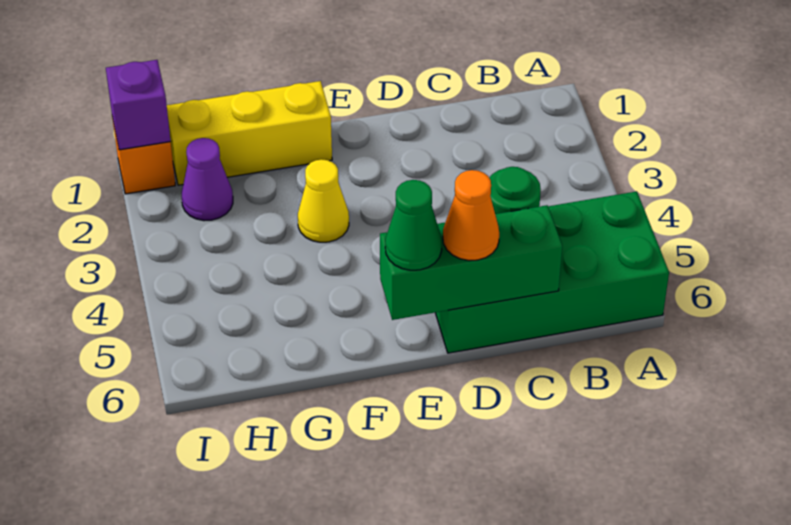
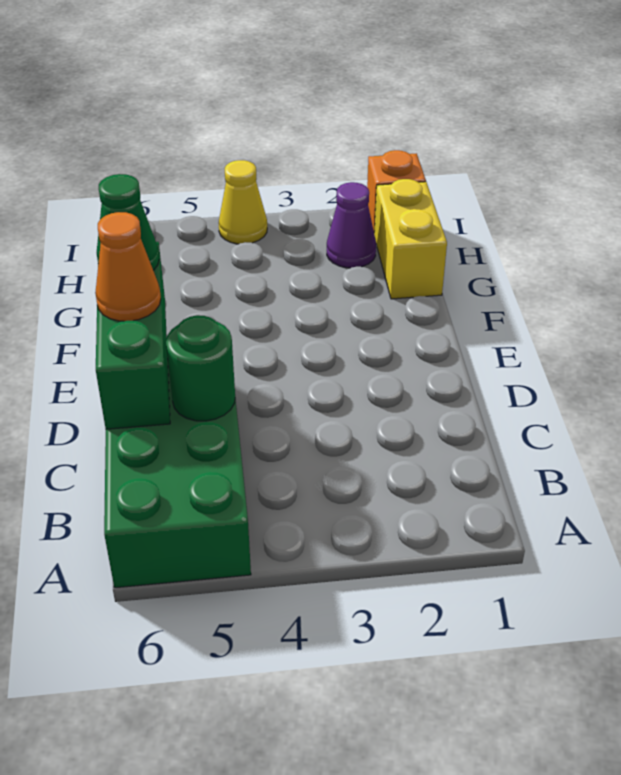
yellow brick F1:H1 level 1 -> yellow brick G1:H1 level 1
yellow cone F3 level 1 -> yellow cone I4 level 1
purple brick I1 level 2 -> none

